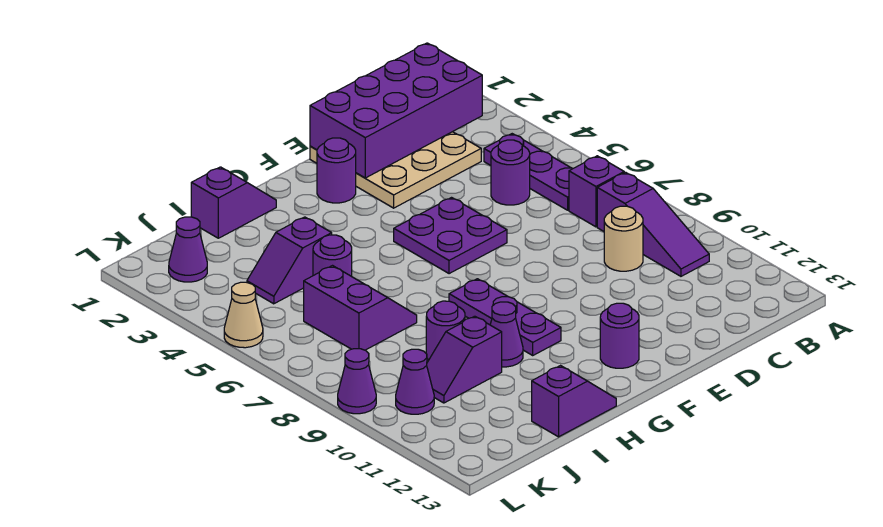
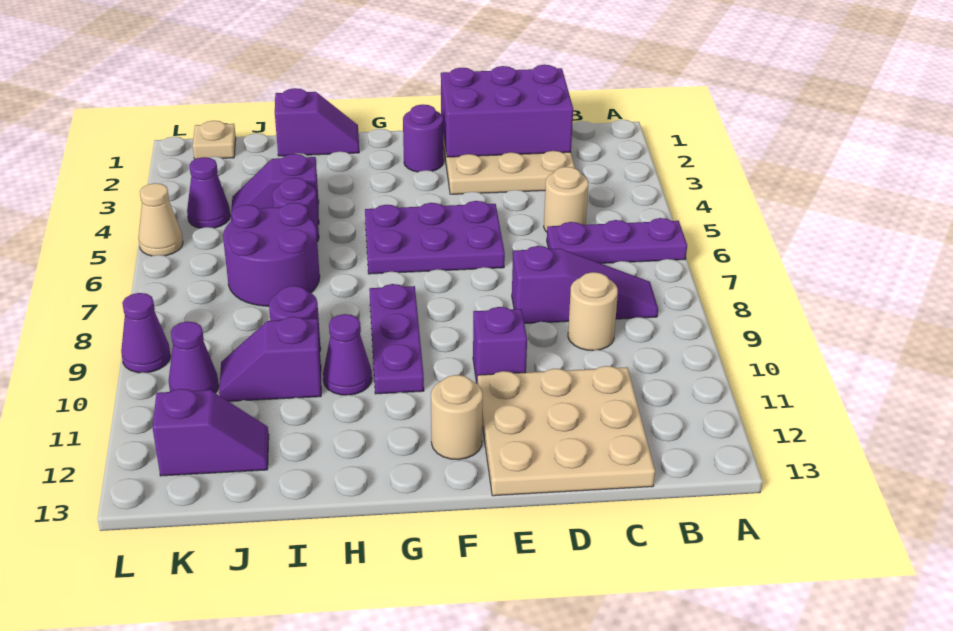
purple brick B1:E2 level 2 -> purple brick C1:E2 level 2
purple plate B4:B6 level 1 -> purple plate A6:C6 level 1
purple brick B7 level 1 -> purple brick E10 level 1
purple slope B8:B10 level 1 top 8 -> purple slope B8:D8 level 1 top D
purple round brick C5 level 1 -> tan round brick C5 level 1
none -> tan plate C11:E13 level 1
purple plate E5:F6 level 1 -> purple plate E5:G6 level 1
purple round brick F12 level 1 -> tan round brick F12 level 1
purple slope H13:I13 level 1 top I -> purple slope J12:K12 level 1 top K
purple slope I6:J7 level 1 top J -> purple round brick I6:J7 level 1
none -> tan plate K1 level 1
purple cone K2 level 1 -> purple cone K4 level 1

